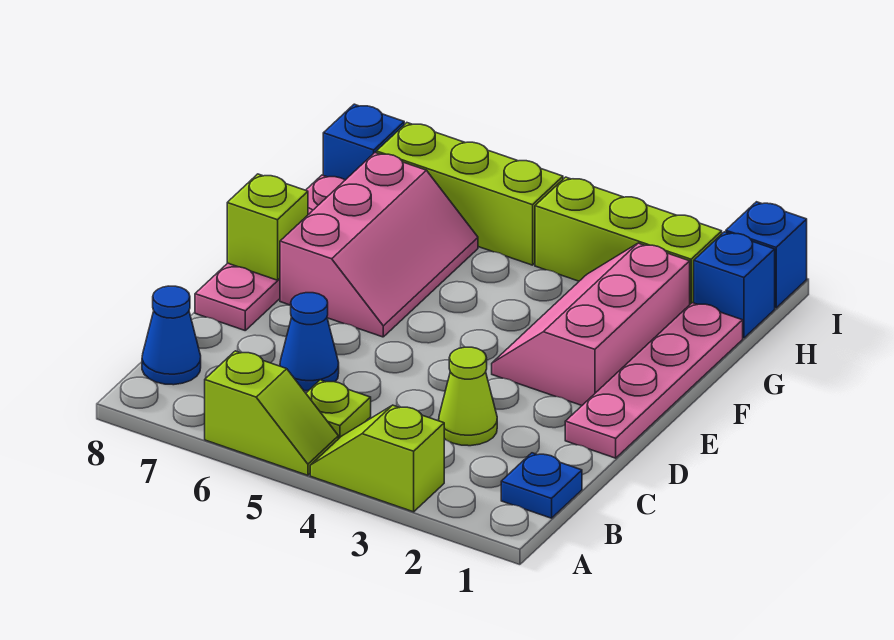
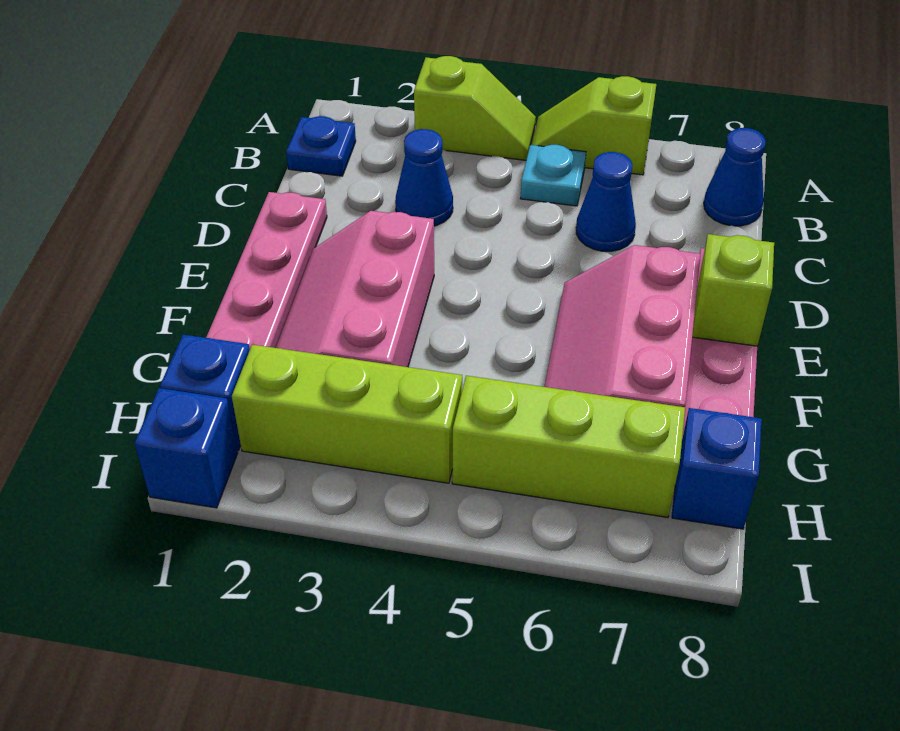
lime plate B5 level 1 -> cyan plate B5 level 1
lime cone C3 level 1 -> blue cone C3 level 1
pink slope E2:G3 level 1 top 2 -> pink slope E2:G3 level 1 top 3

